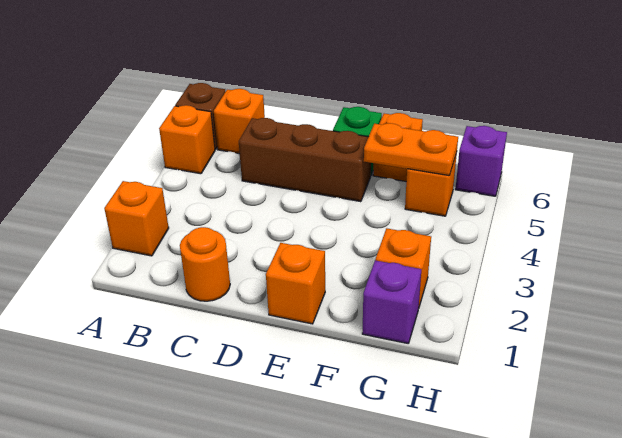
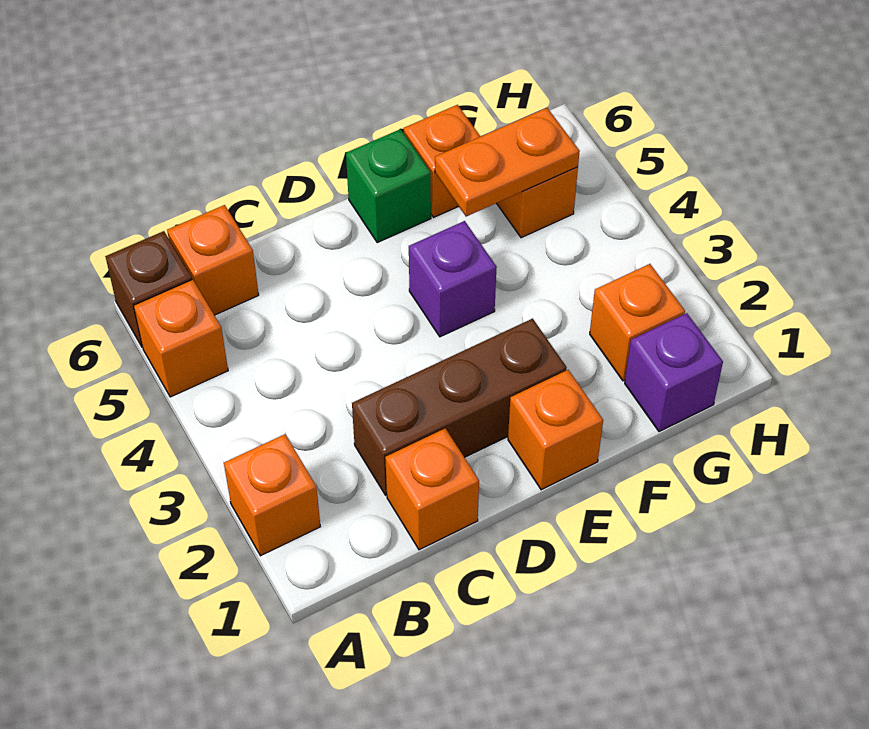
orange round brick C1 level 1 -> orange brick C1 level 1
brown brick C5:E5 level 1 -> brown brick C2:E2 level 1
purple brick H6 level 1 -> purple brick E4 level 1

